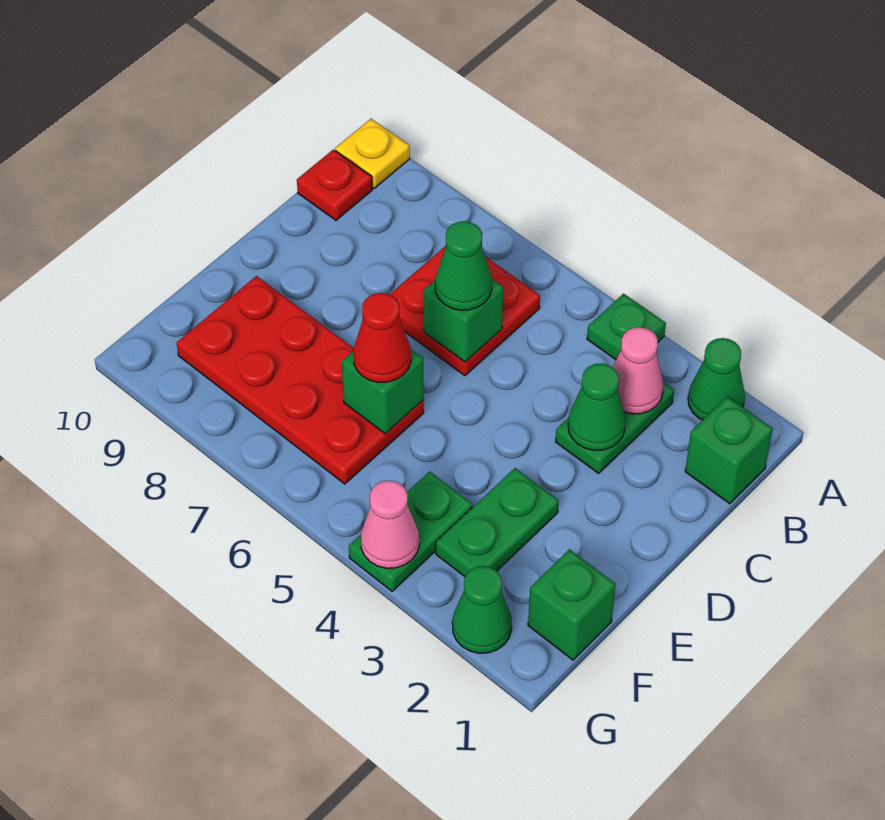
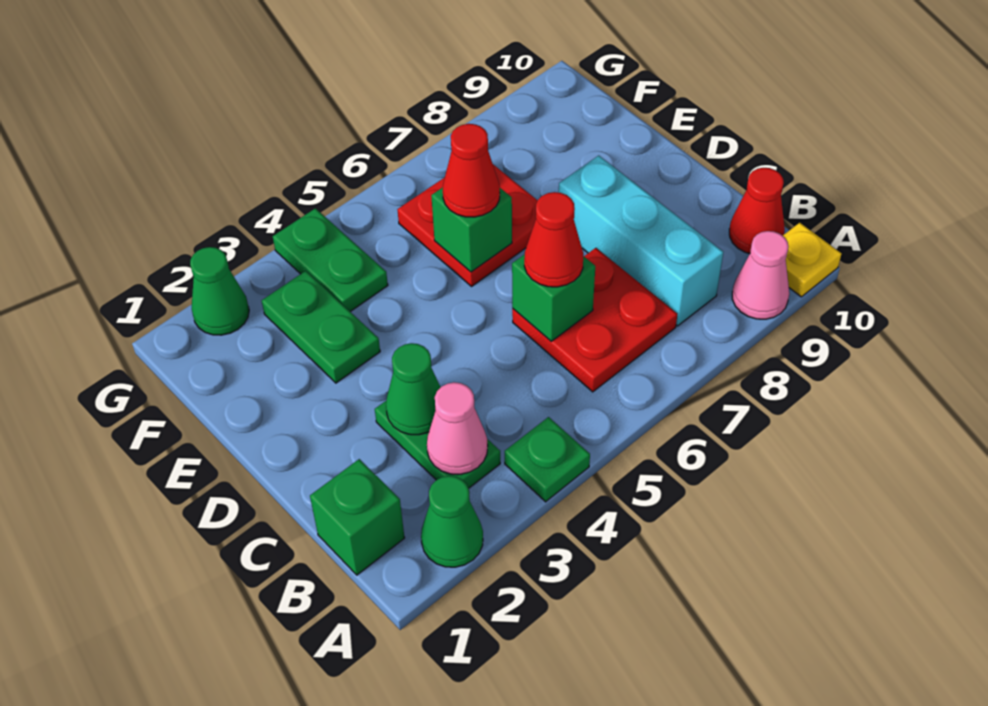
none -> cyan brick B8:D8 level 1
red plate B10 level 1 -> red cone B10 level 1
green cone C6 level 3 -> red cone C6 level 3
red plate E6:F9 level 1 -> red plate E6:F7 level 1
green brick F1 level 1 -> none
pink cone G4 level 2 -> pink cone A9 level 1

